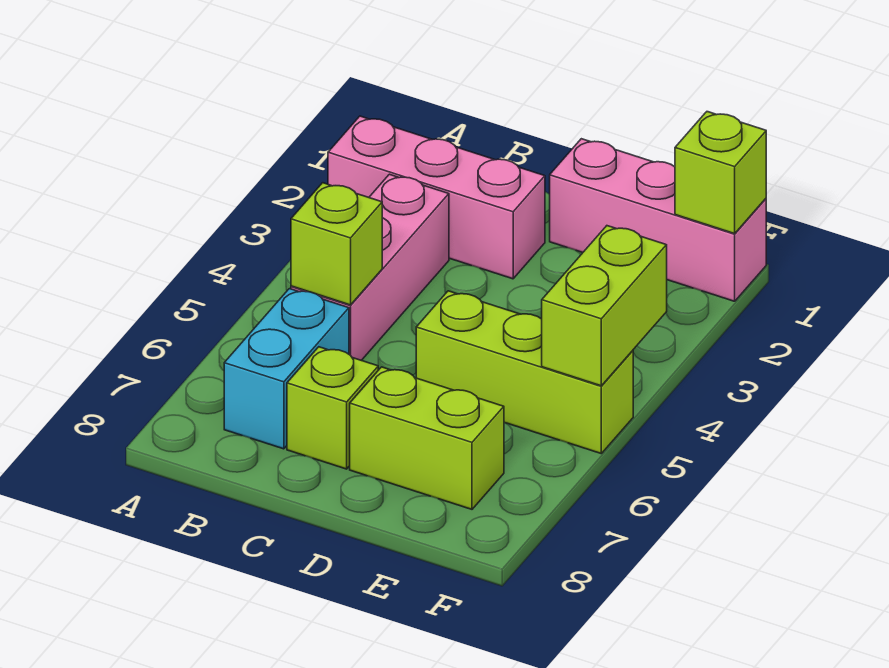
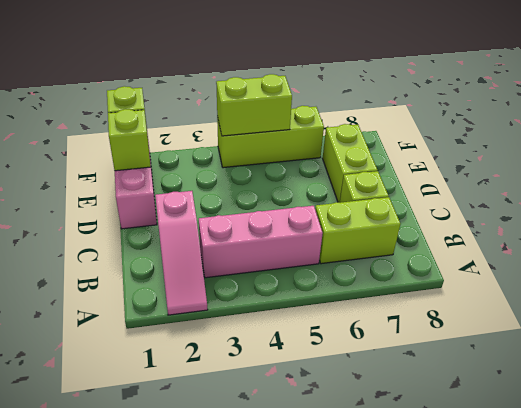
pink brick A2:C2 level 1 -> pink slope A2:C2 level 1 top C
lime brick B5 level 2 -> lime brick E1 level 2
cyan brick B6:B7 level 1 -> lime brick B6:B7 level 1
lime brick D5:F5 level 1 -> lime brick F4:F6 level 1

